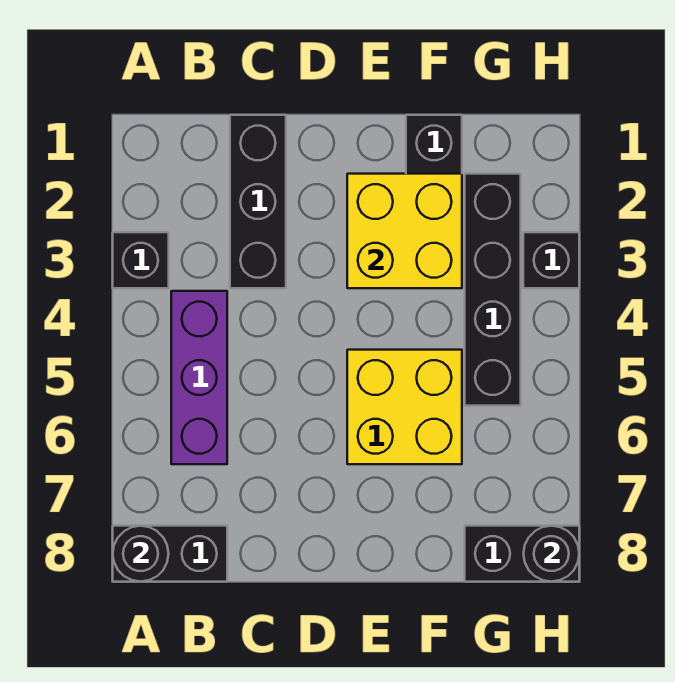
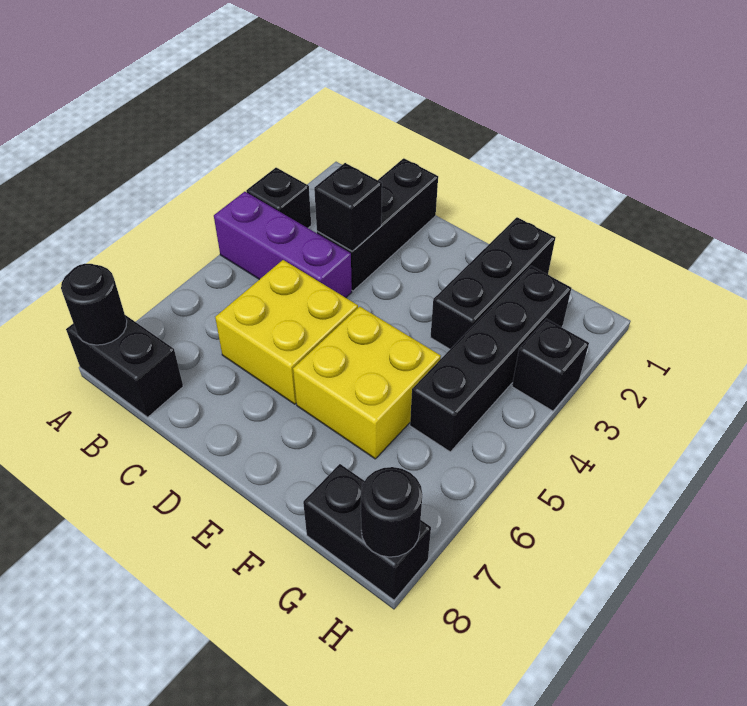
purple brick B4:B6 level 1 -> purple brick A4:C4 level 1
none -> black brick C3 level 2
yellow brick E2:F3 level 2 -> yellow brick C5:D6 level 1

